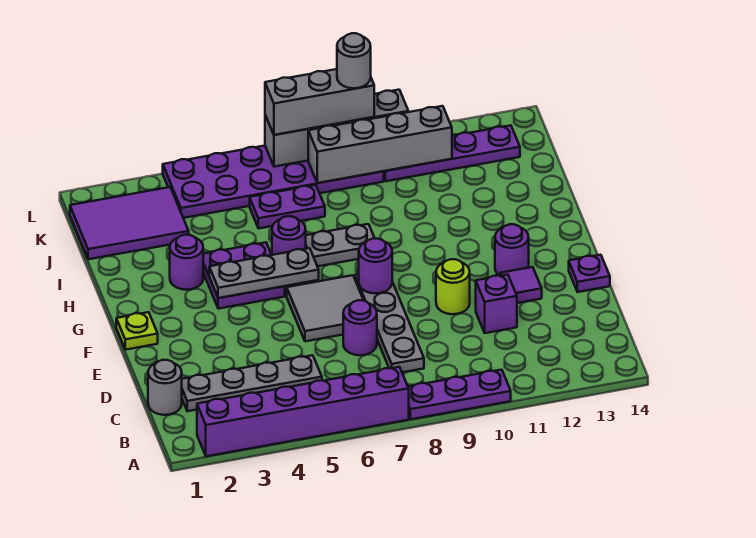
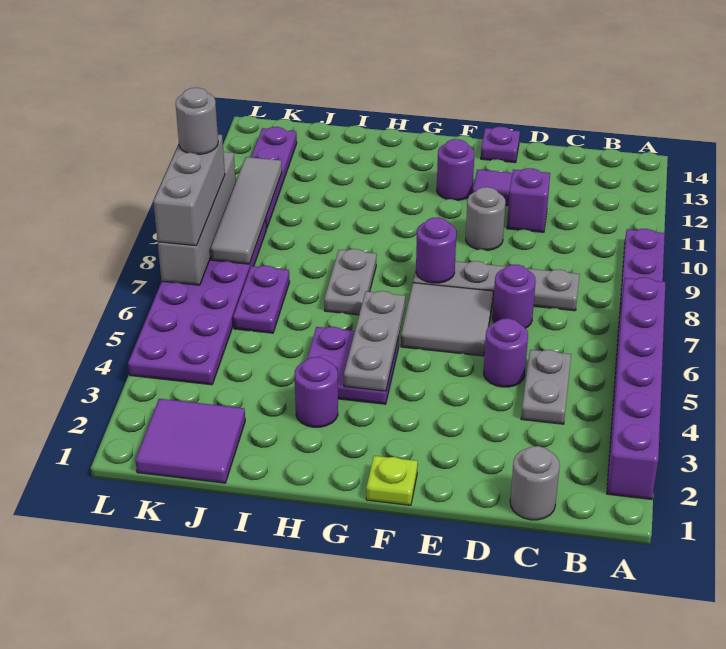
grey plate C2:C5 level 1 -> grey plate C4:C5 level 1
lime round brick E10 level 1 -> grey round brick E10 level 1
purple round brick H6 level 1 -> purple round brick D5 level 1
purple tile J1:K3 level 1 -> purple tile J1:K2 level 1
grey brick K8:K11 level 2 -> grey tile K8:K11 level 2

